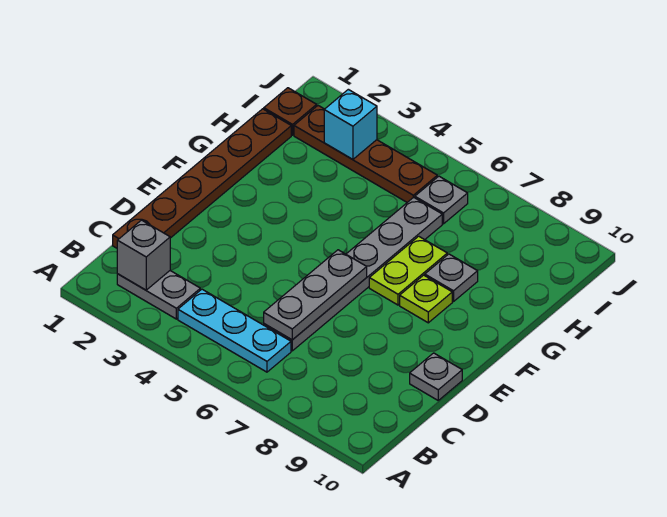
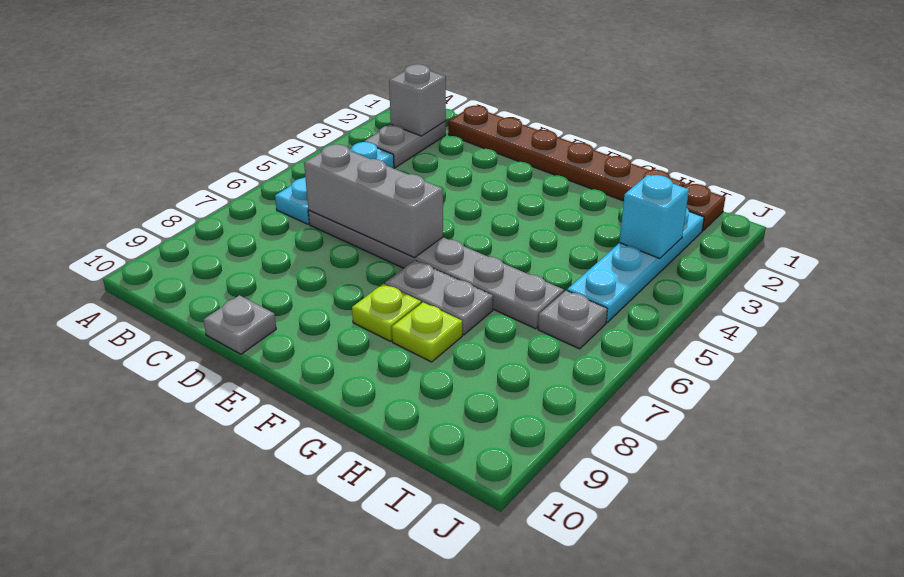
grey plate C6:E6 level 2 -> grey brick C6:E6 level 2
lime plate F7:G7 level 1 -> grey plate F7:G7 level 1
grey plate G8 level 1 -> lime plate G8 level 1
brown plate I2:I5 level 1 -> cyan plate I2:I5 level 1

